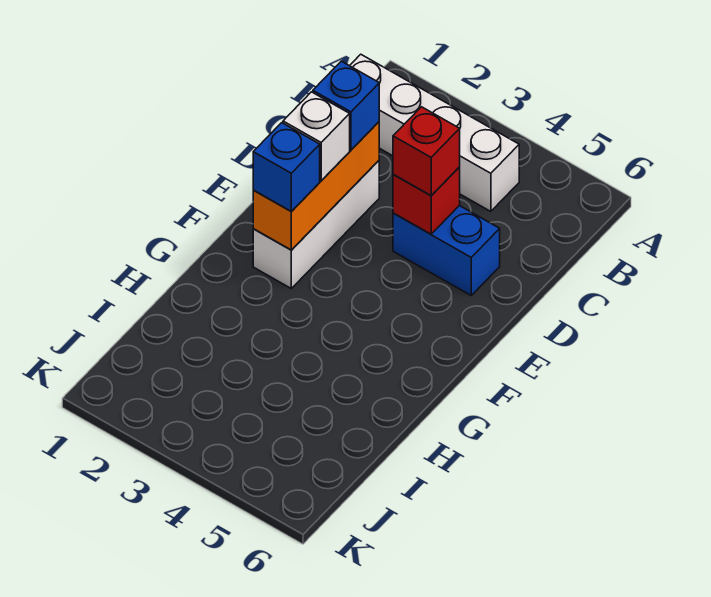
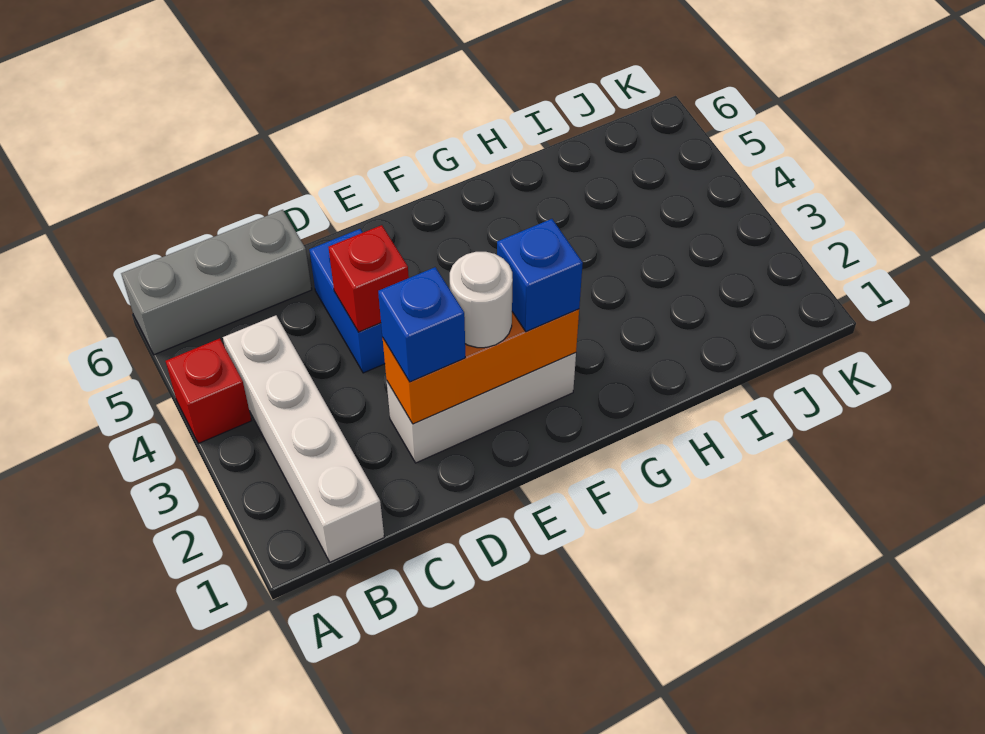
none -> grey brick A6:C6 level 1
red brick D4 level 3 -> red brick A4 level 1
white brick E2 level 3 -> white round brick E2 level 3

